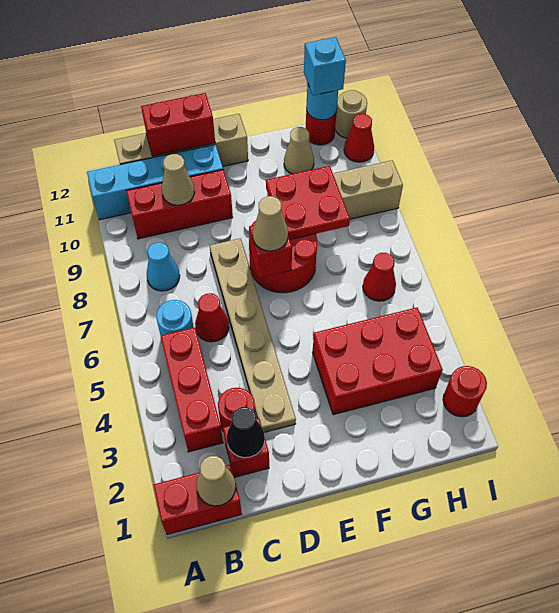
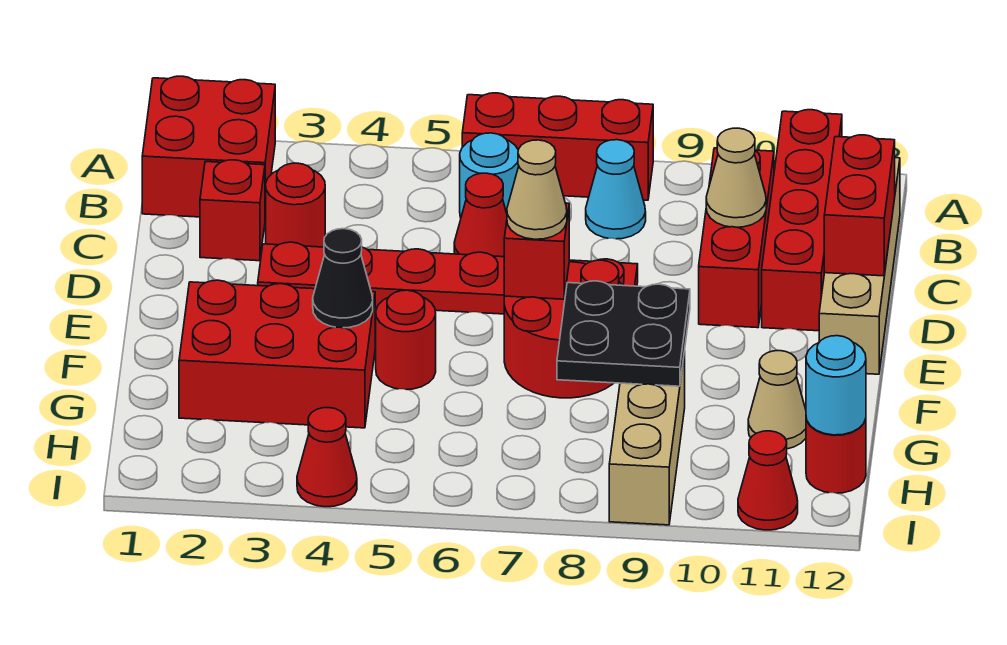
red brick A1:B1 level 1 -> red brick A1:B2 level 1
cyan brick A11:D11 level 1 -> red brick A11:D11 level 1
tan cone B1 level 2 -> none
red brick B3:B5 level 1 -> red brick A6:A8 level 1
black cone C2 level 2 -> black cone F4 level 2
tan plate D3:D8 level 1 -> red plate D3:D8 level 1
red brick F3:H4 level 1 -> red brick F2:G4 level 1
red plate F8:G9 level 2 -> black plate F8:G9 level 2
red cone H6 level 1 -> red cone I4 level 1
cyan brick H12 level 3 -> none
red round brick I2 level 1 -> red round brick F5 level 1
tan round brick I12 level 1 -> none

